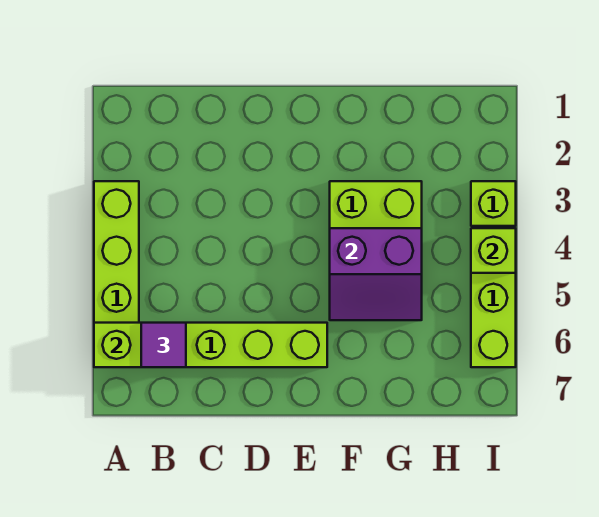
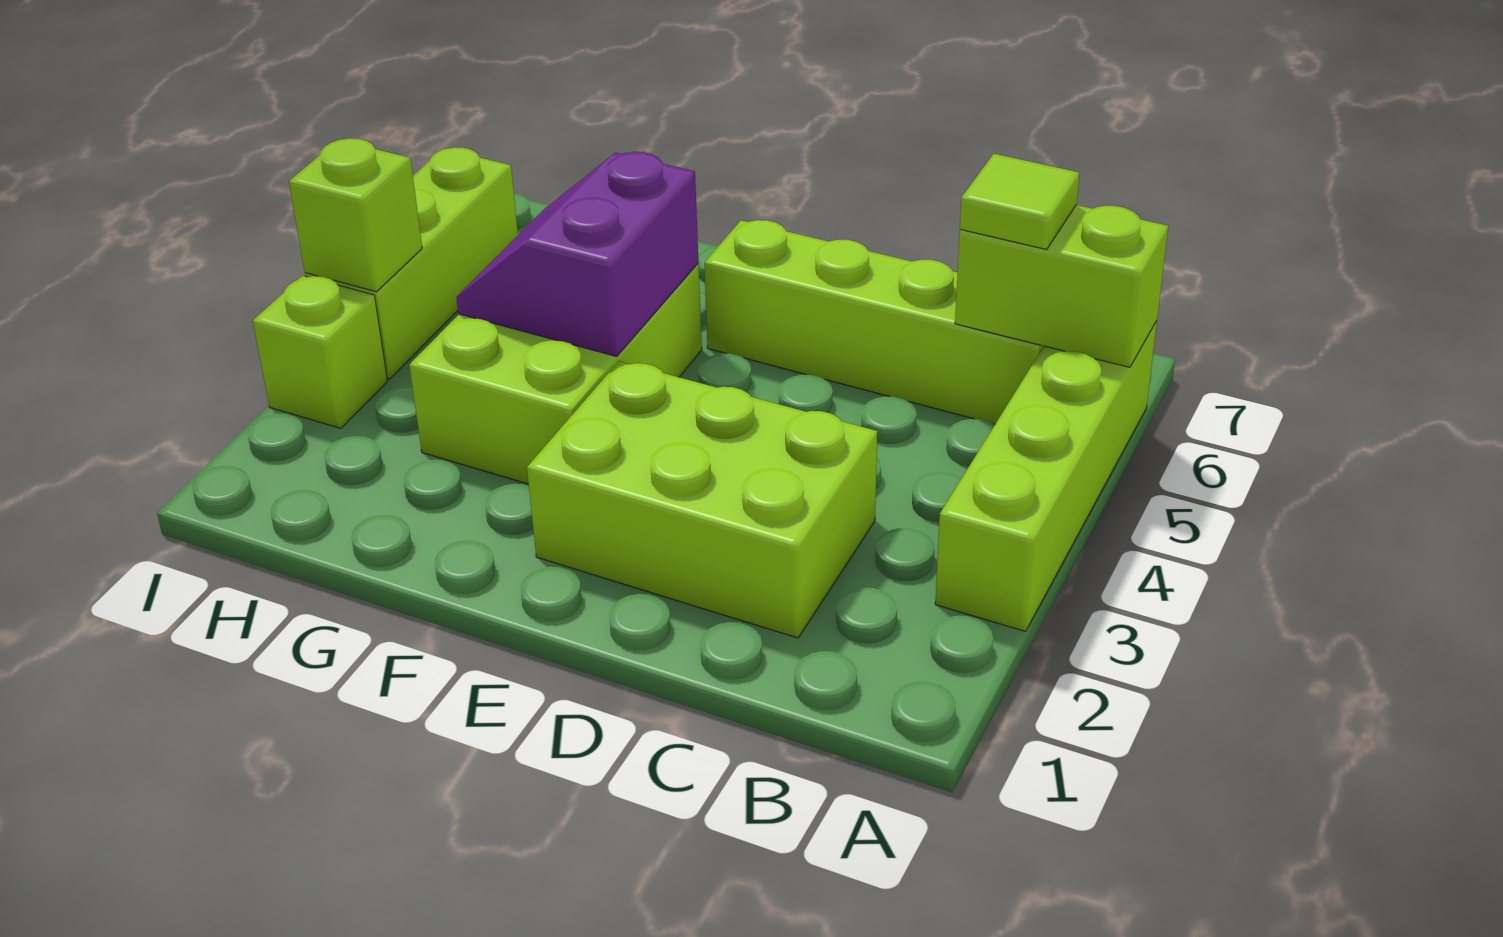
purple tile B6 level 3 -> lime tile B6 level 3
none -> lime brick C2:E3 level 1
purple slope F4:G5 level 2 top 4 -> purple slope F4:G5 level 2 top F

